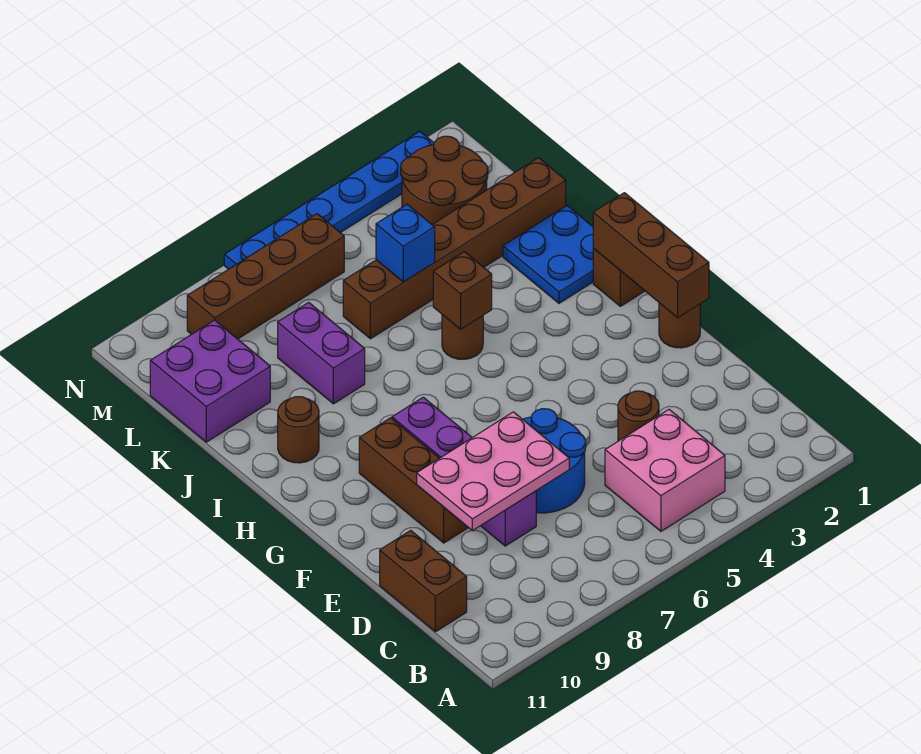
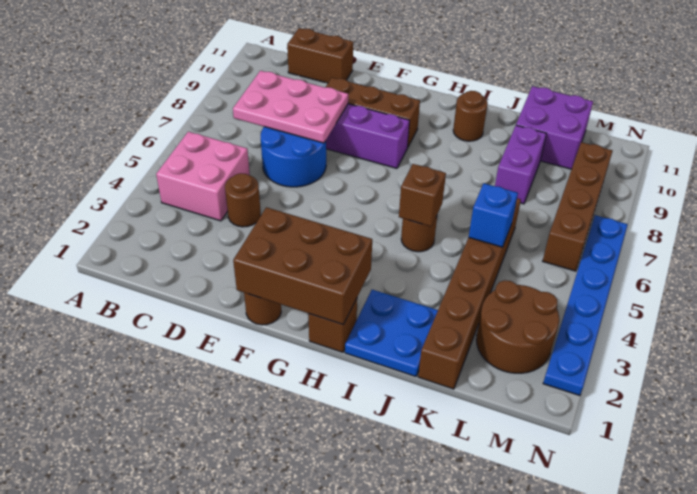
pink plate D7:E9 level 2 -> pink plate C7:E8 level 2
brown brick F1:H1 level 2 -> brown brick F1:H2 level 2
purple brick J8:K8 level 1 -> purple brick K8:K9 level 1

